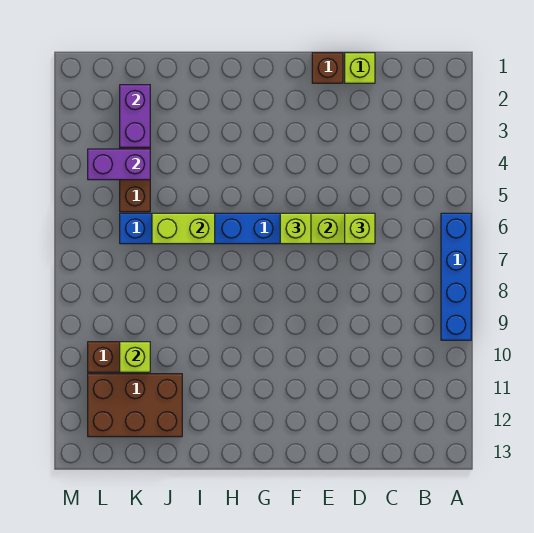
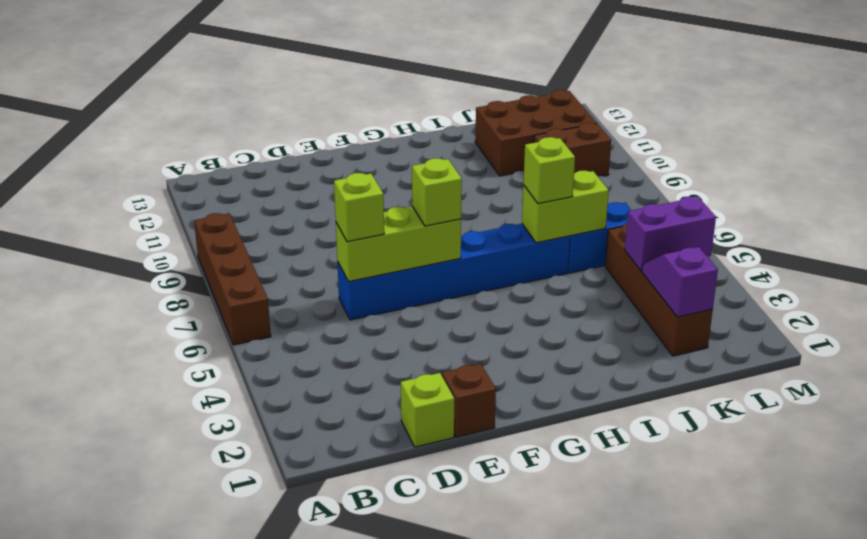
blue brick A6:A9 level 1 -> brown brick A6:A9 level 1
purple brick K2:K3 level 2 -> purple slope K2:K3 level 2 top 2
lime brick K10 level 2 -> lime brick I6 level 3

